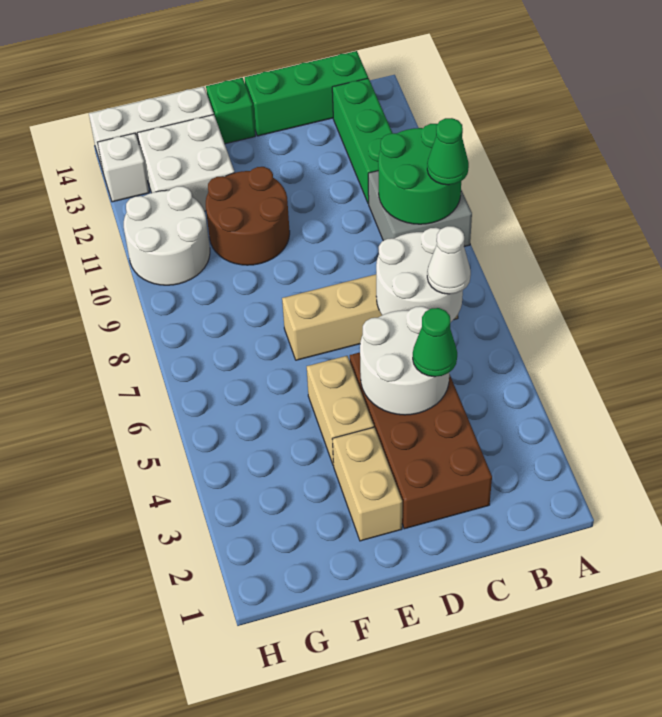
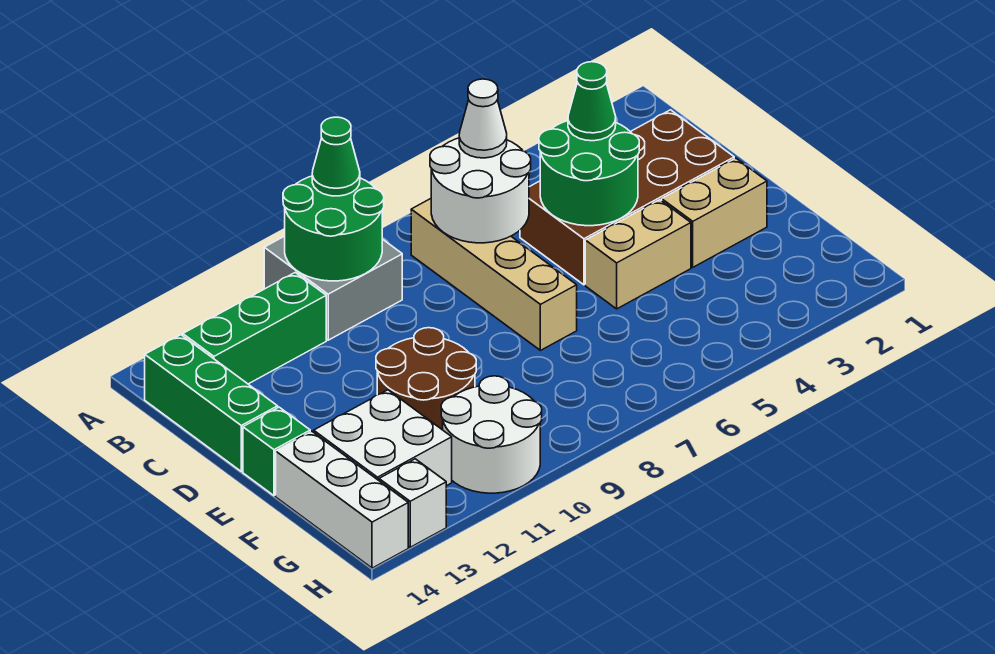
white round brick C4:D5 level 2 -> green round brick C4:D5 level 2

